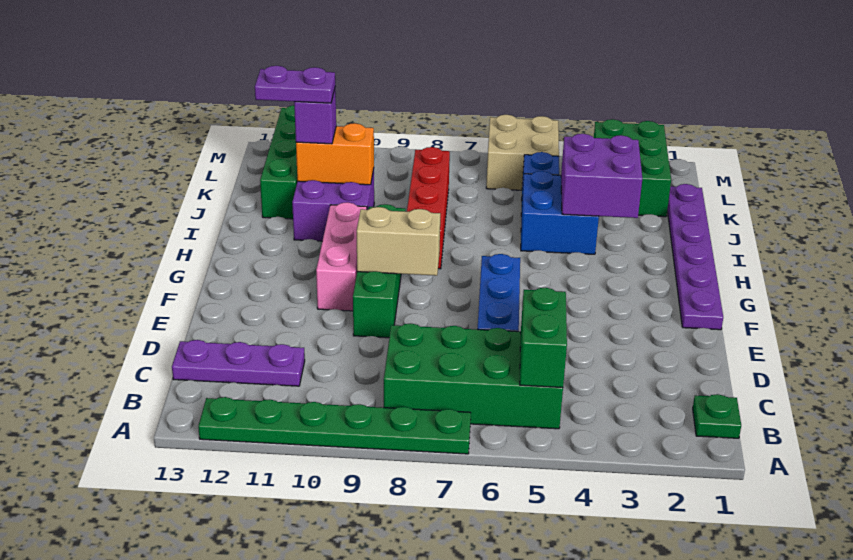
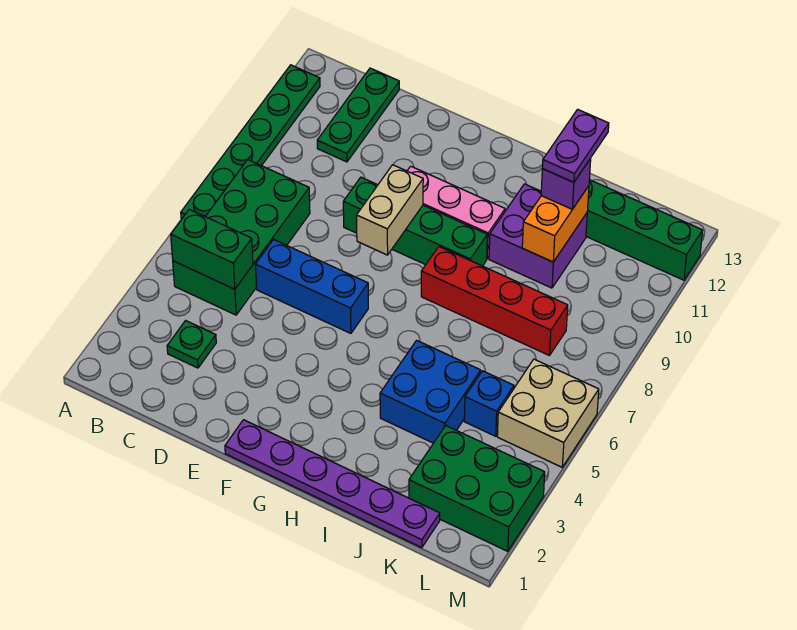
green plate B1 level 1 -> green plate C3 level 1
purple plate C11:C13 level 1 -> green plate C11:C13 level 1
purple brick I3:J4 level 2 -> none

